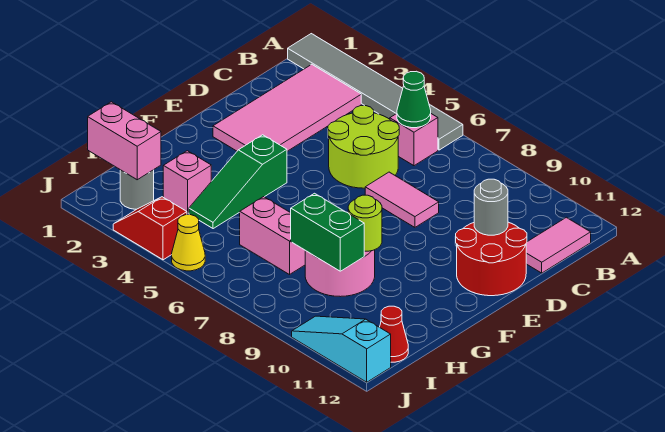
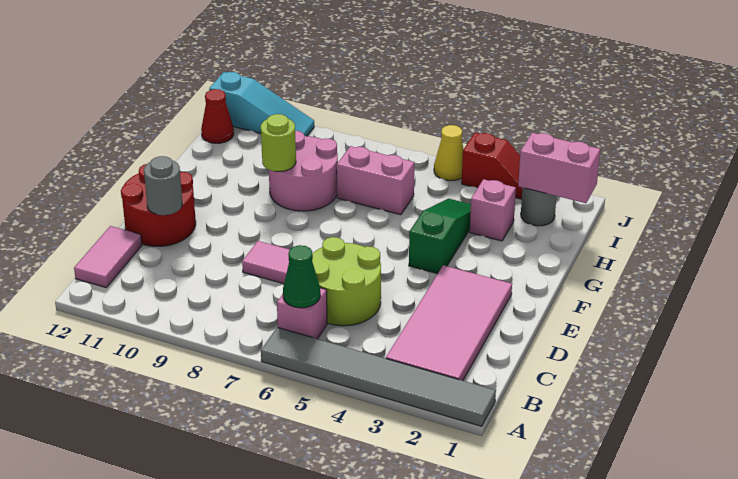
green brick H8:H9 level 2 -> none

